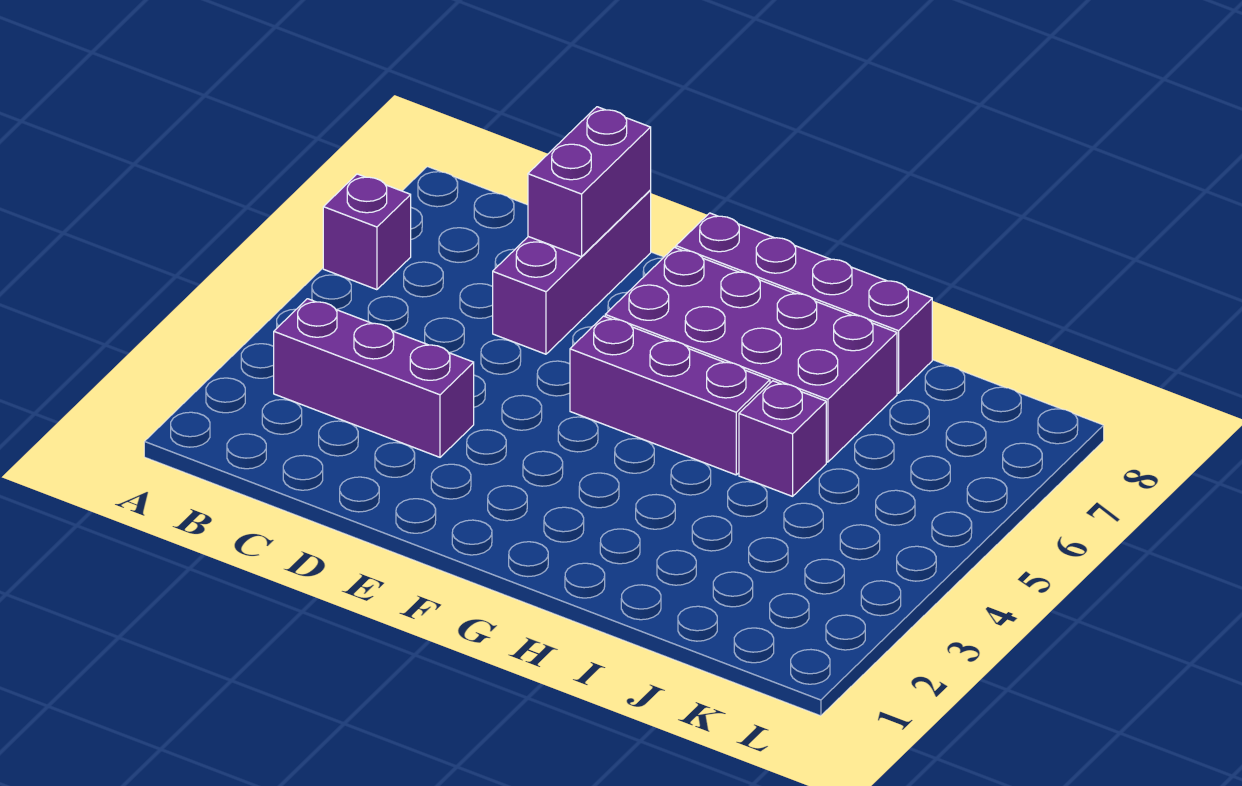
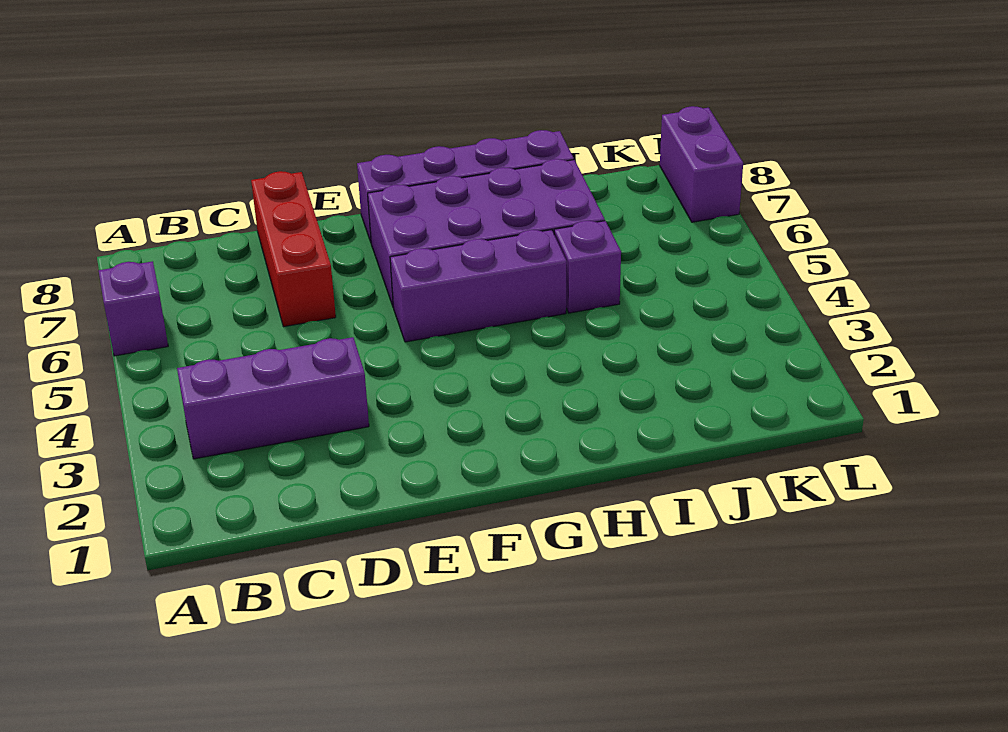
purple brick D6:D8 level 1 -> red brick D6:D8 level 1
purple brick D7:D8 level 2 -> purple brick L7:L8 level 1

